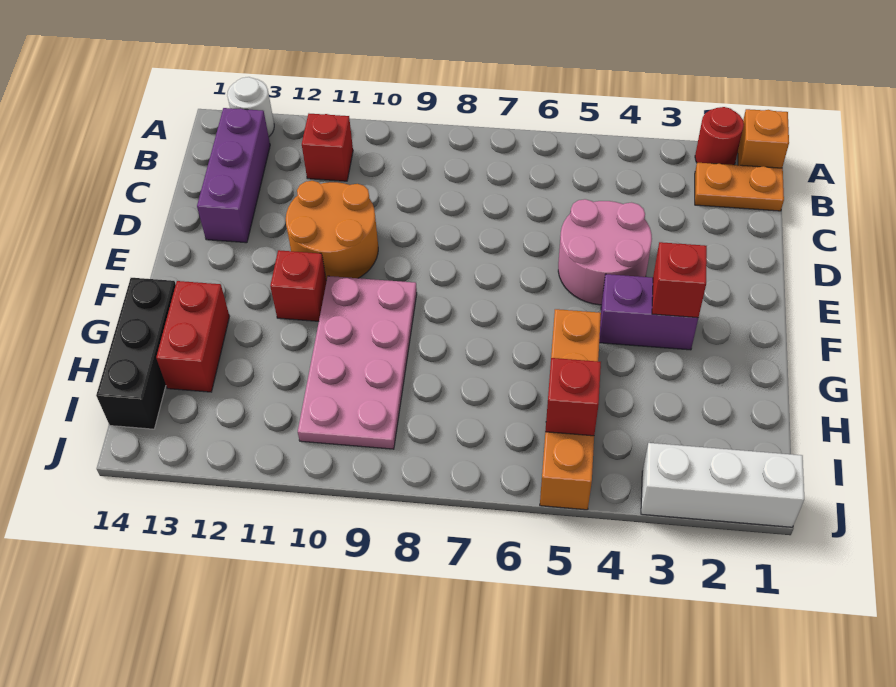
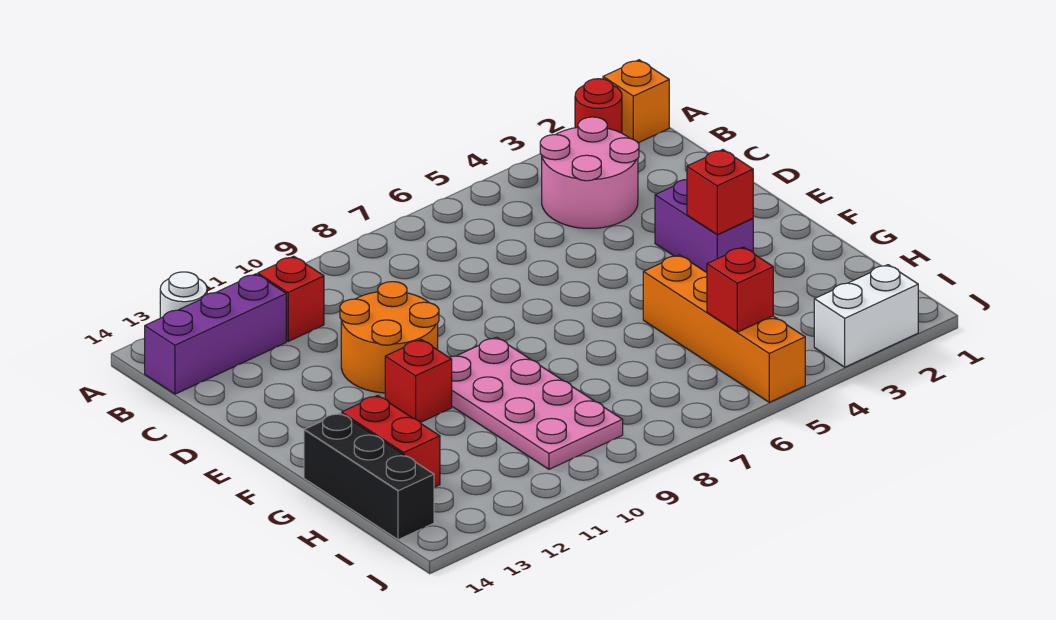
orange plate B1:B2 level 1 -> none
purple brick B13:D13 level 1 -> purple brick B12:B14 level 1
pink round brick D4:E5 level 1 -> pink round brick B3:C4 level 1
purple brick F3:F4 level 1 -> purple brick E3:F3 level 1
white brick J1:J3 level 1 -> white brick J2:J3 level 1

